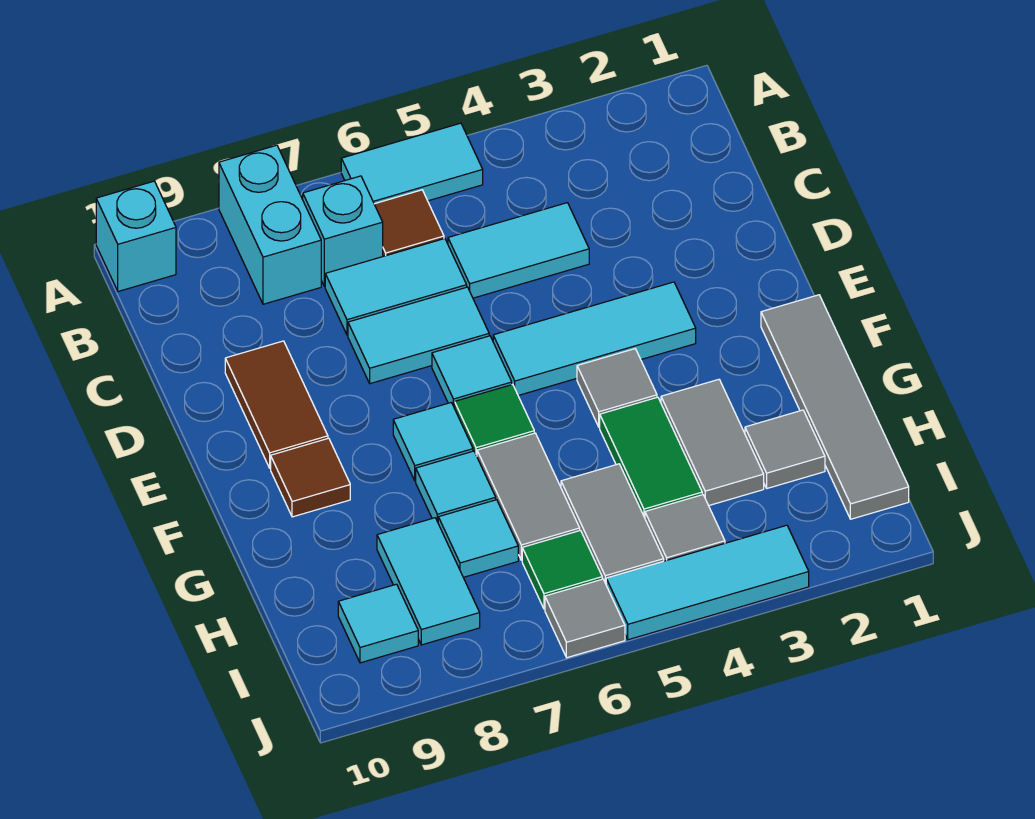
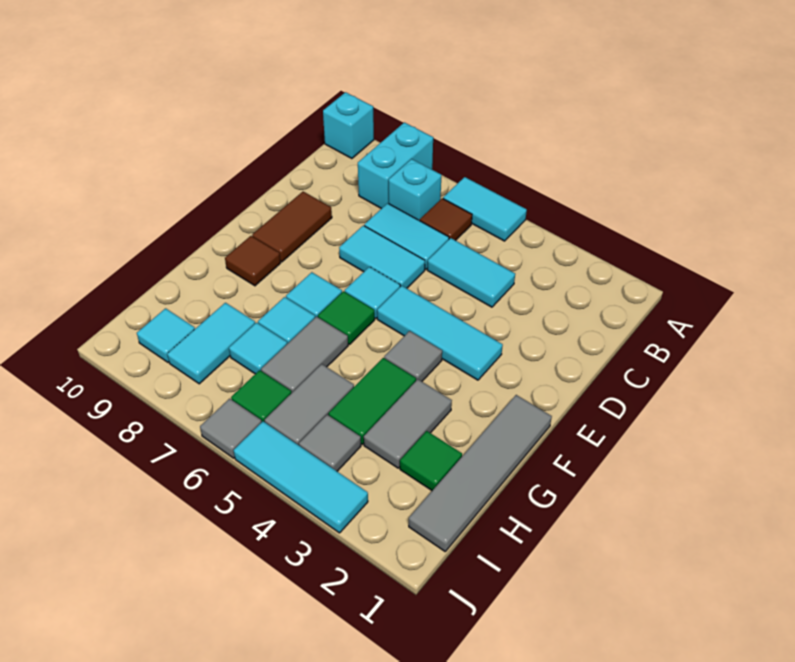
grey tile H2 level 1 -> green tile H2 level 1

